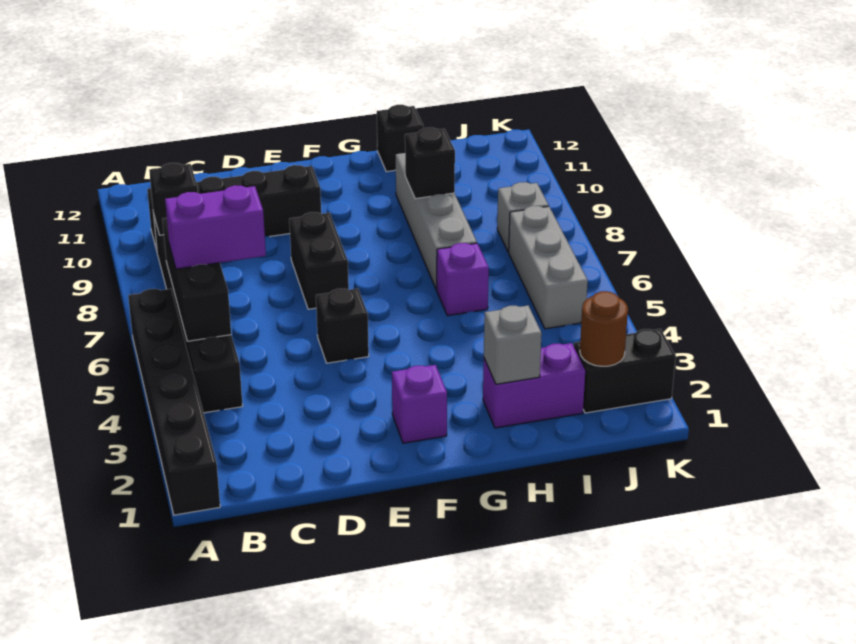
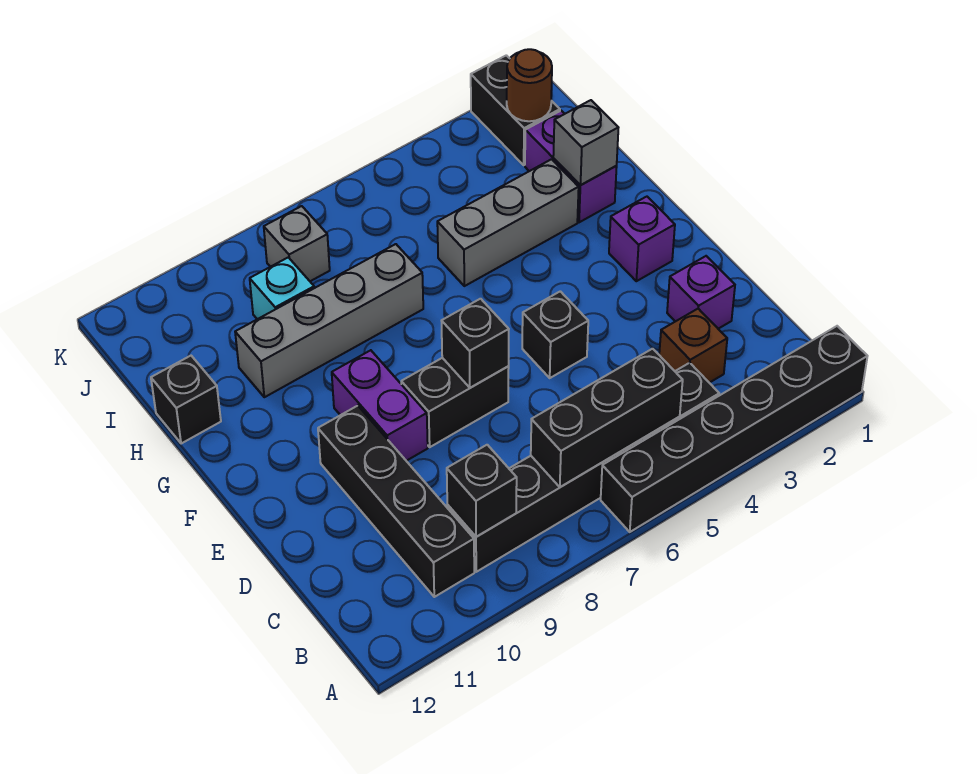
purple brick B6:C6 level 3 -> purple brick E9:F9 level 1
none -> brown brick C3 level 1
purple brick H6 level 1 -> purple brick D2 level 1
black brick H9 level 2 -> black brick E7 level 2
none -> cyan brick I9 level 1
grey brick J5:J7 level 1 -> grey brick H3:H5 level 1

